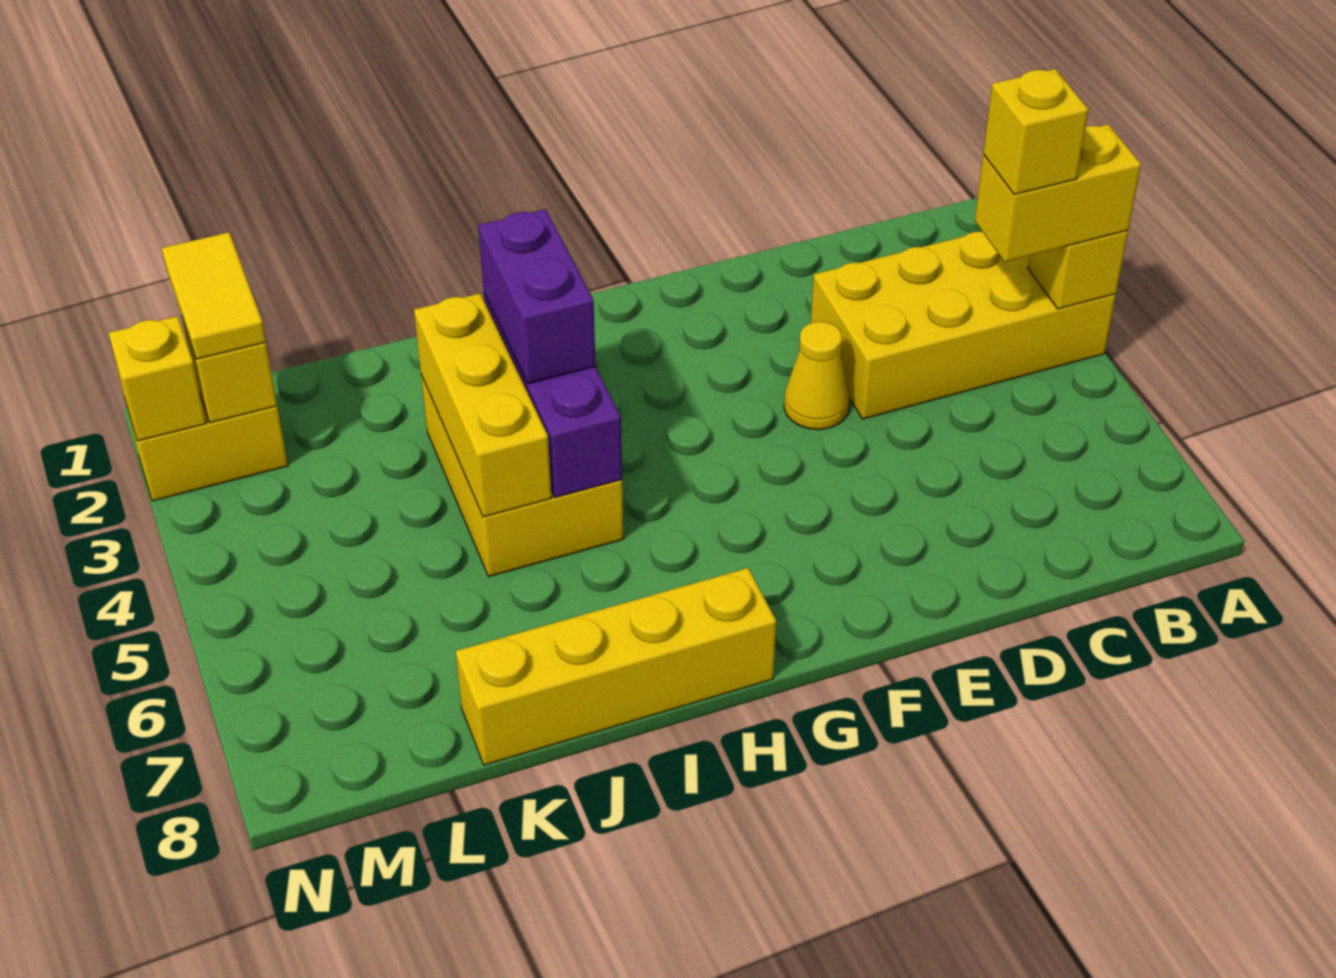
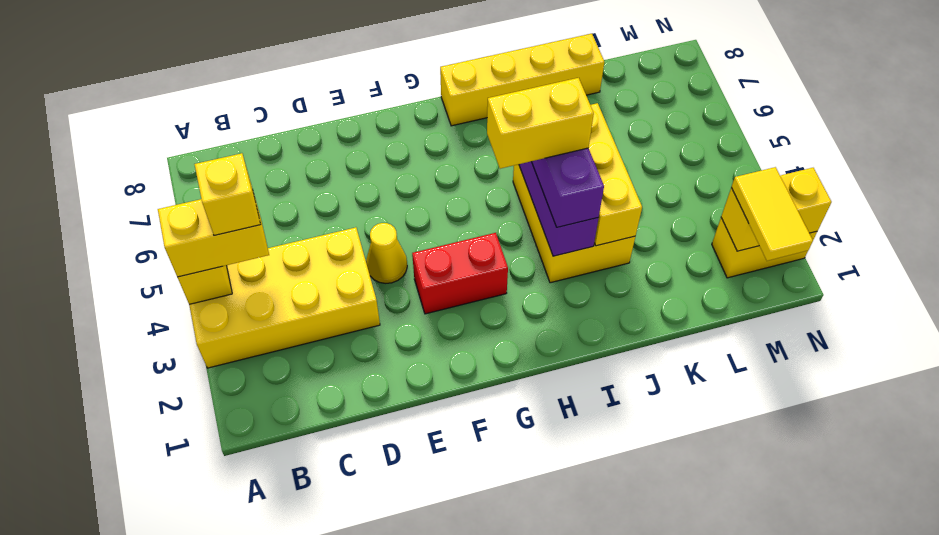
none -> red brick F3:G3 level 1
none -> yellow brick H4:I4 level 4

